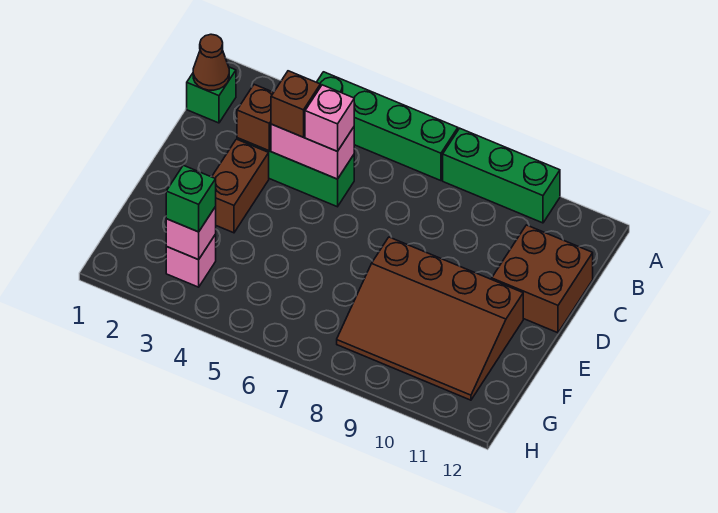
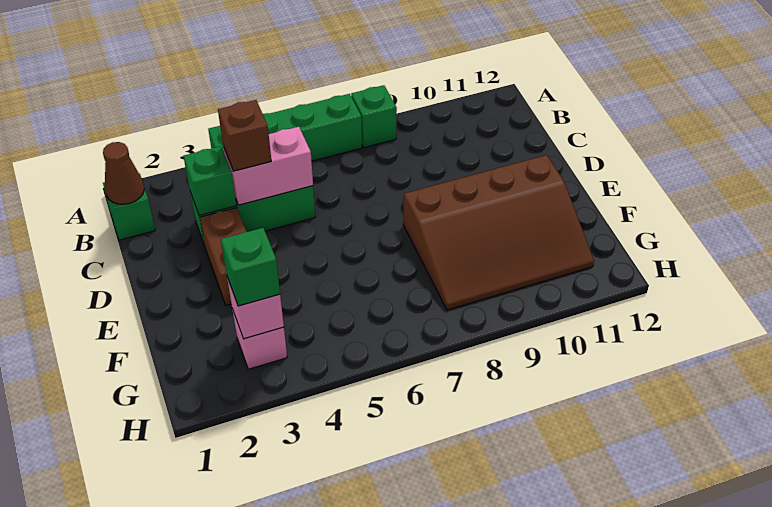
green brick A8:A10 level 1 -> green brick A8 level 1
brown brick C3 level 2 -> green brick C3 level 2
pink brick C5 level 3 -> none
brown brick C11:D12 level 1 -> none

